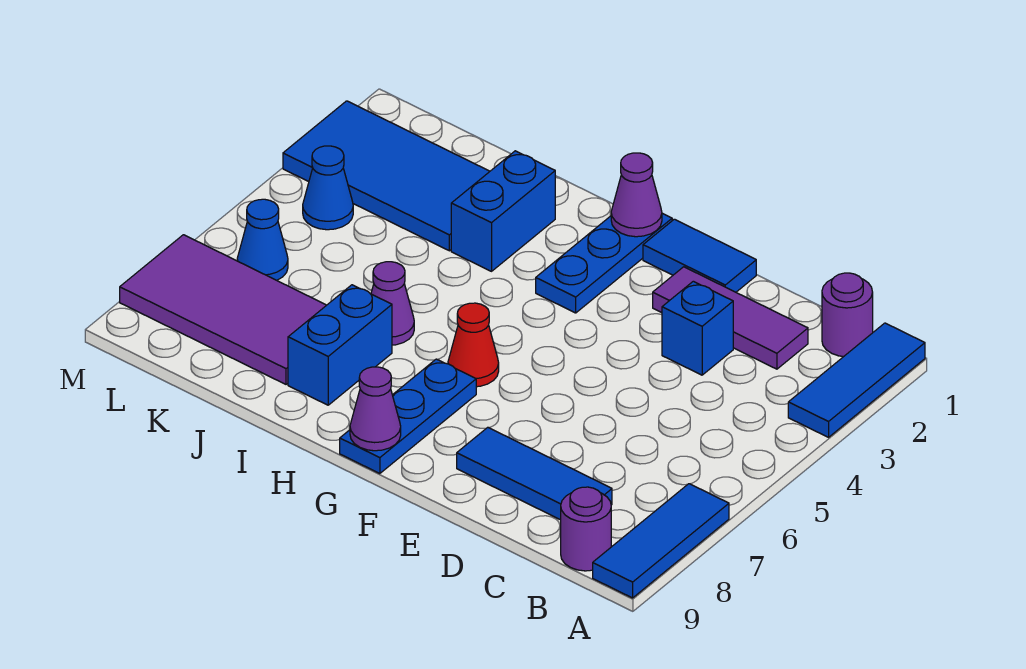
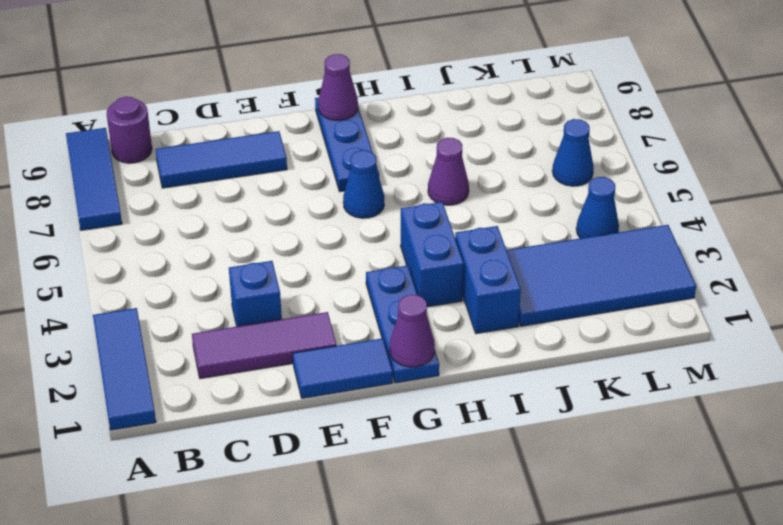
purple round brick B1 level 1 -> none
red cone G6 level 1 -> blue cone G6 level 1
blue brick I7:I8 level 1 -> blue brick H3:H4 level 1
purple tile J7:M8 level 1 -> none

